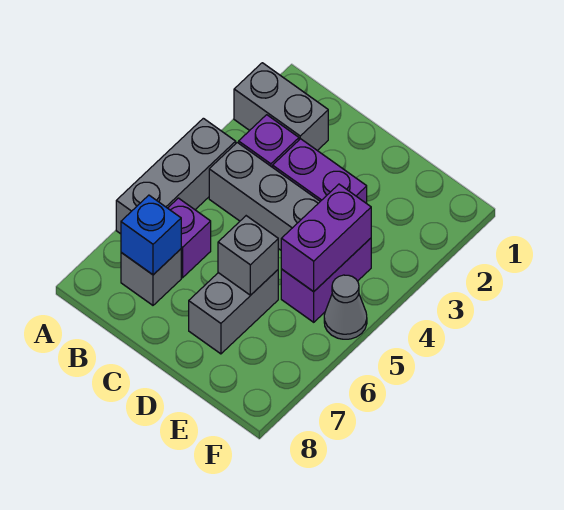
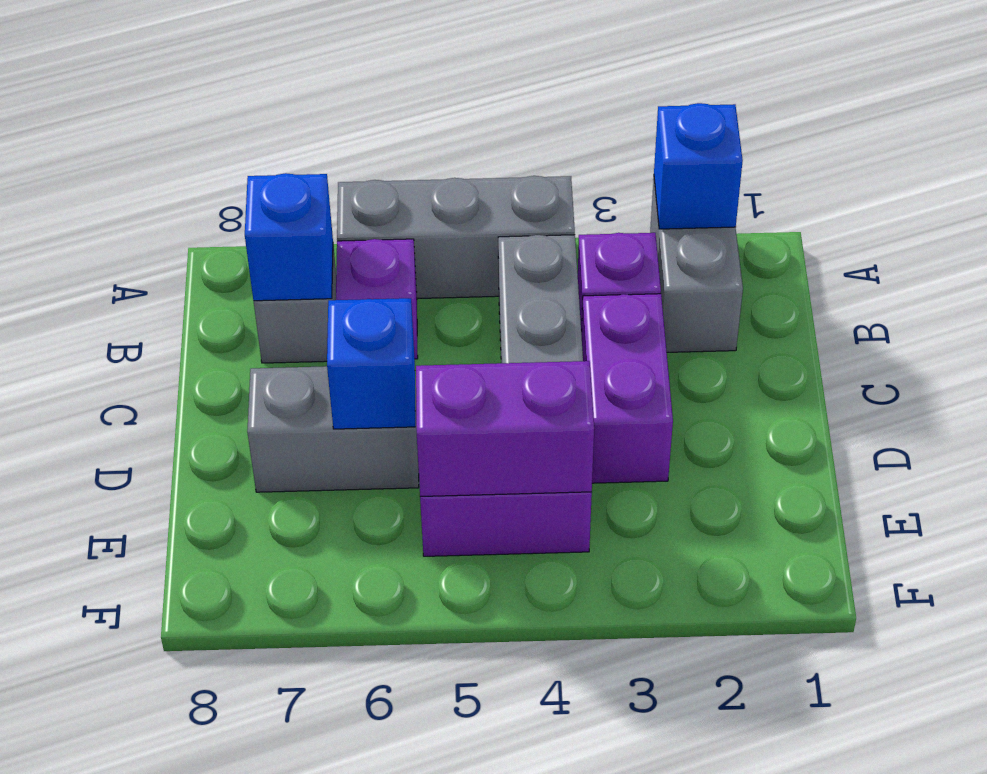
none -> blue brick A2 level 2
grey brick D6 level 2 -> blue brick D6 level 2
grey cone F5 level 1 -> none

